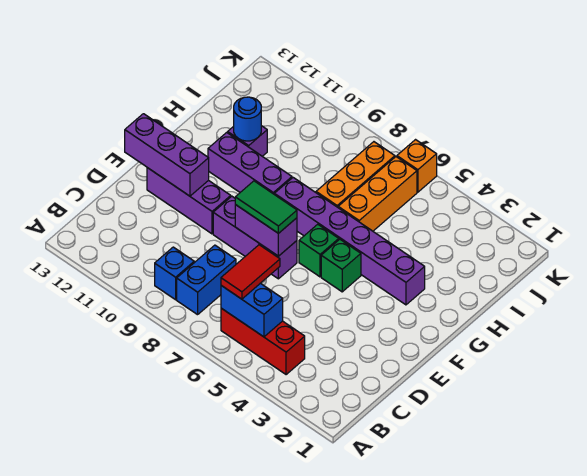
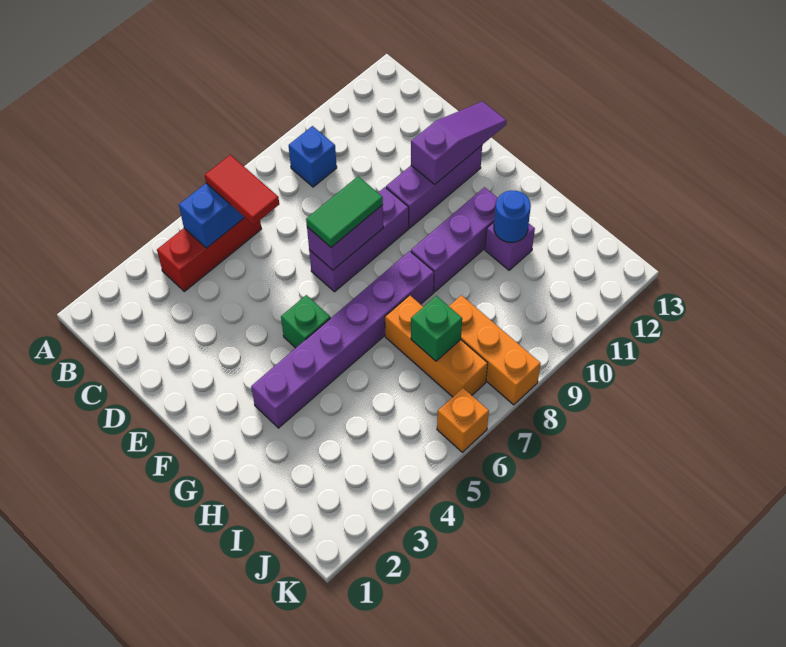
blue brick B8:C8 level 1 -> none
purple brick E11:E13 level 2 -> purple slope E11:E13 level 2 top 11
green brick F6 level 1 -> green brick I7 level 2
orange brick H6:J6 level 1 -> orange brick I8:K8 level 1

